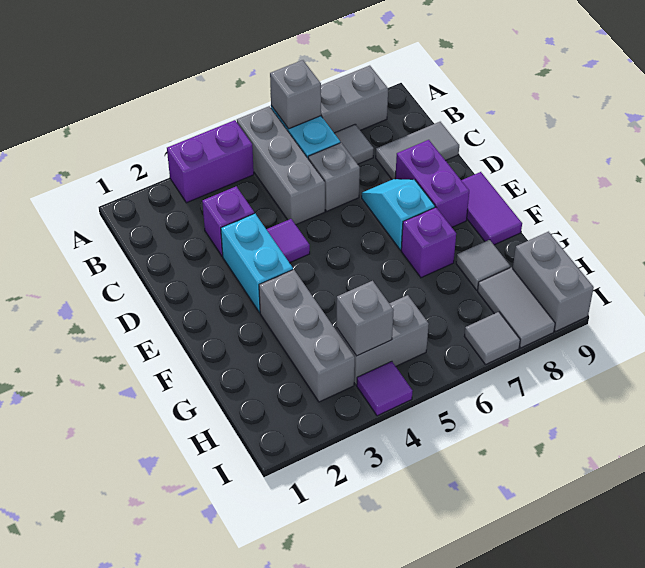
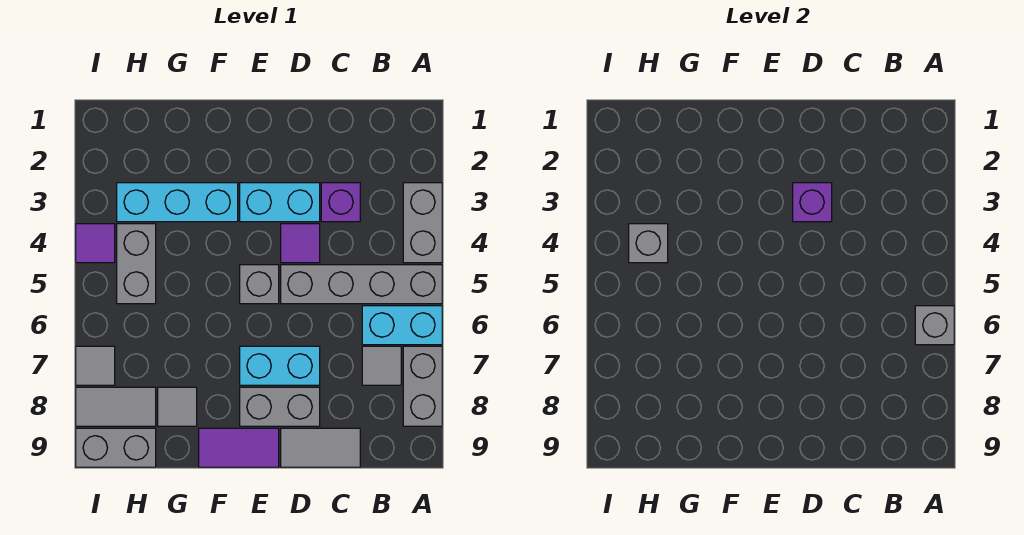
purple brick A3:A4 level 1 -> grey brick A3:A4 level 1
grey brick A5:C5 level 1 -> grey brick A5:D5 level 1
grey brick C6 level 1 -> grey brick E5 level 1
grey tile C8:C9 level 1 -> grey tile C9:D9 level 1
cyan slope D7:E7 level 1 top E -> cyan brick D7:E7 level 1
purple brick D8:E8 level 1 -> grey brick D8:E8 level 1
grey brick F3:H3 level 1 -> cyan brick F3:H3 level 1
purple brick F7 level 1 -> purple brick D3 level 2

